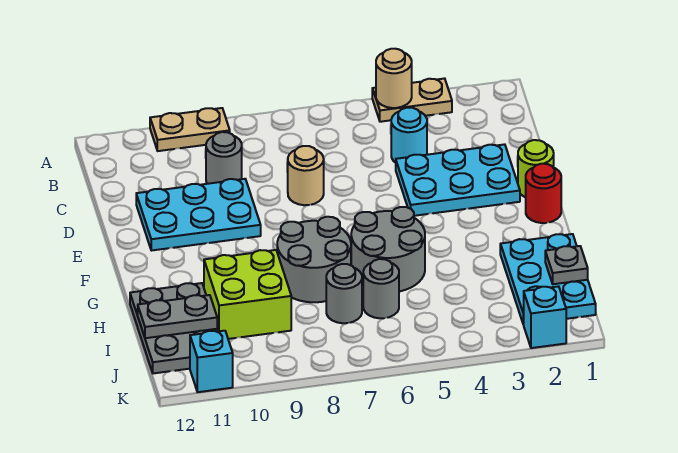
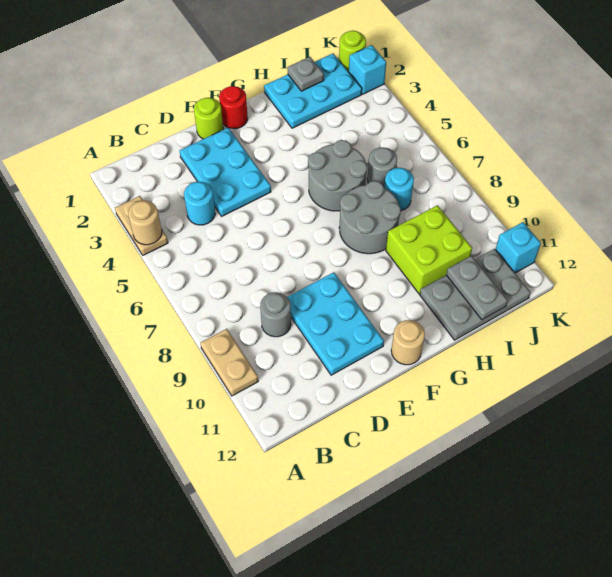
tan round brick D7 level 1 -> tan round brick F12 level 1
grey round brick I7 level 1 -> cyan round brick I7 level 1
none -> lime round brick K1 level 1

